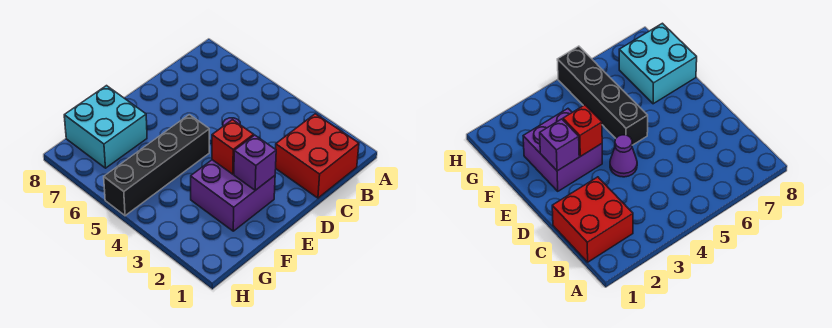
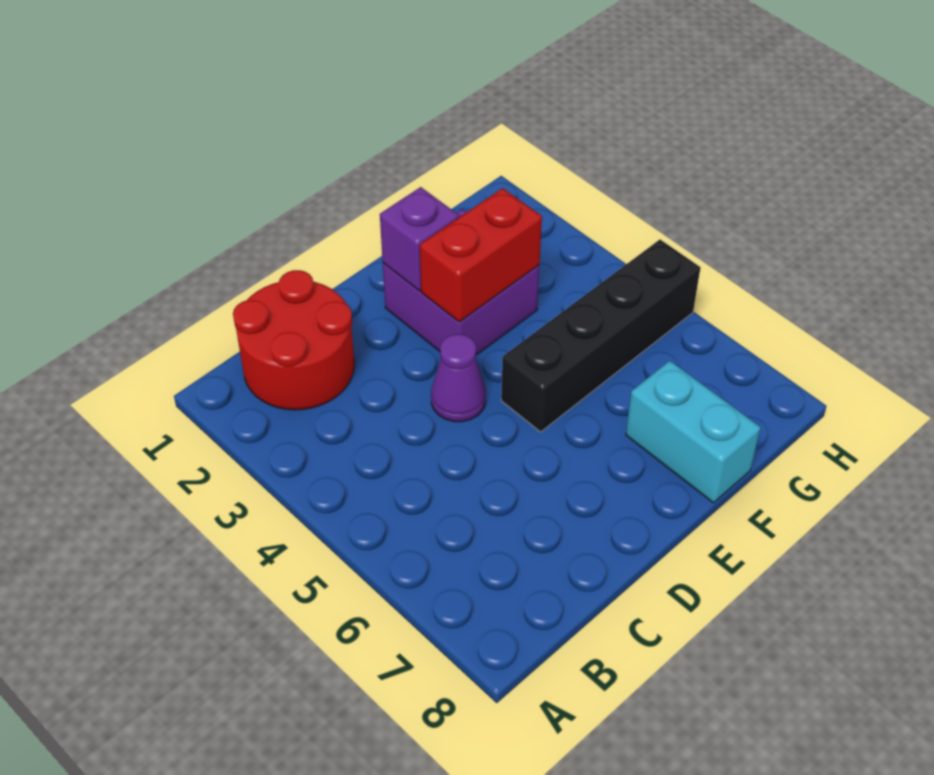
red brick B1:C2 level 1 -> red round brick B1:C2 level 1
red brick E3 level 2 -> red brick E3:F3 level 2
cyan brick F7:G8 level 1 -> cyan brick F7:F8 level 1

